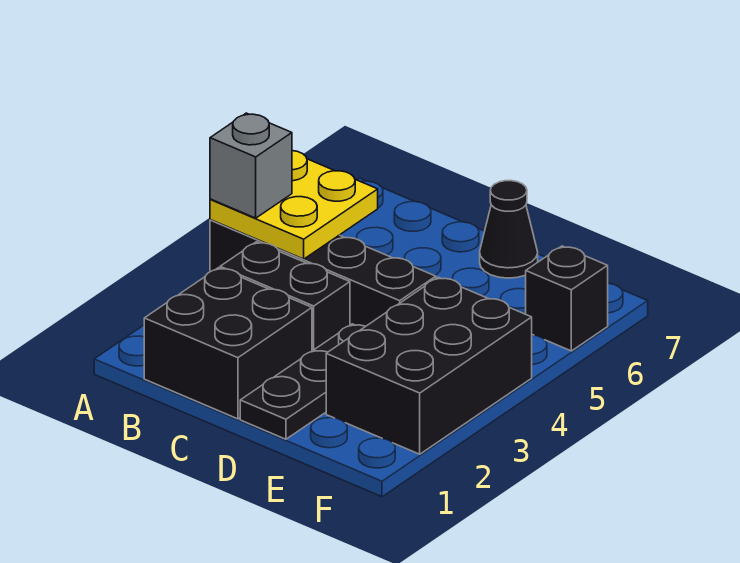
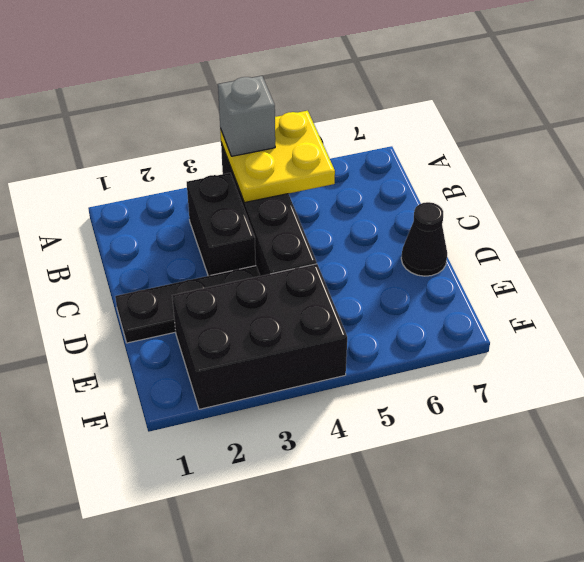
black brick B1:C2 level 1 -> none
black brick F6 level 1 -> none

